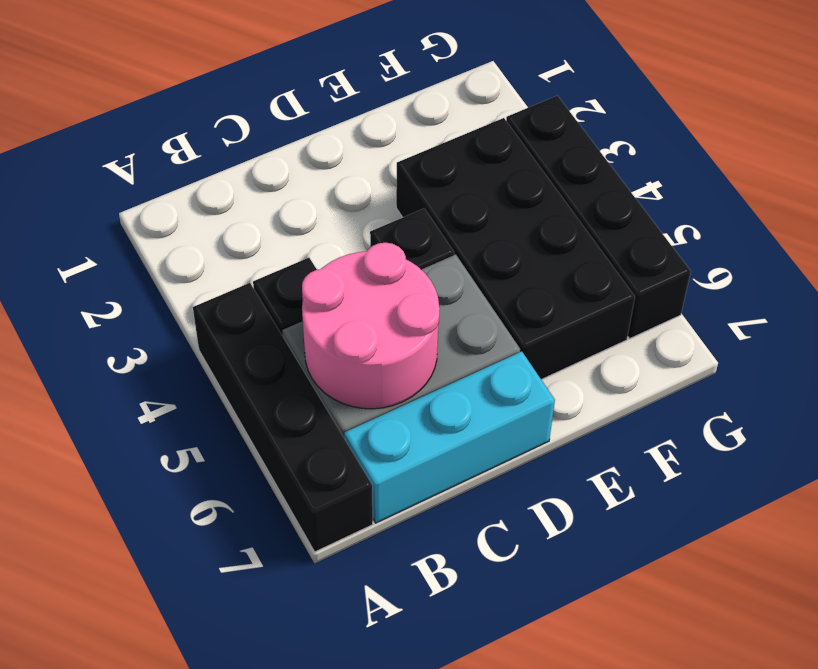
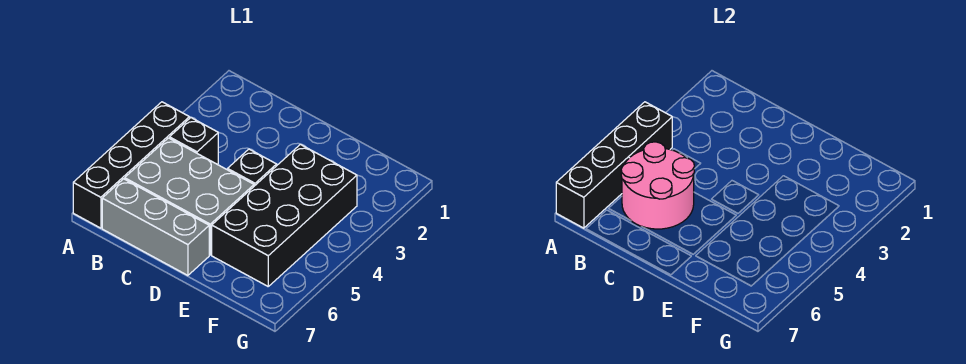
cyan brick B7:D7 level 1 -> grey brick B7:D7 level 1
black brick G3:G6 level 1 -> black brick A4:A7 level 2

